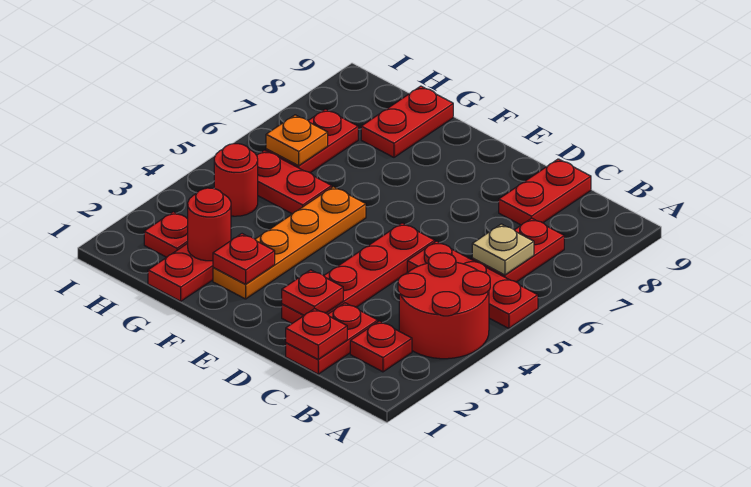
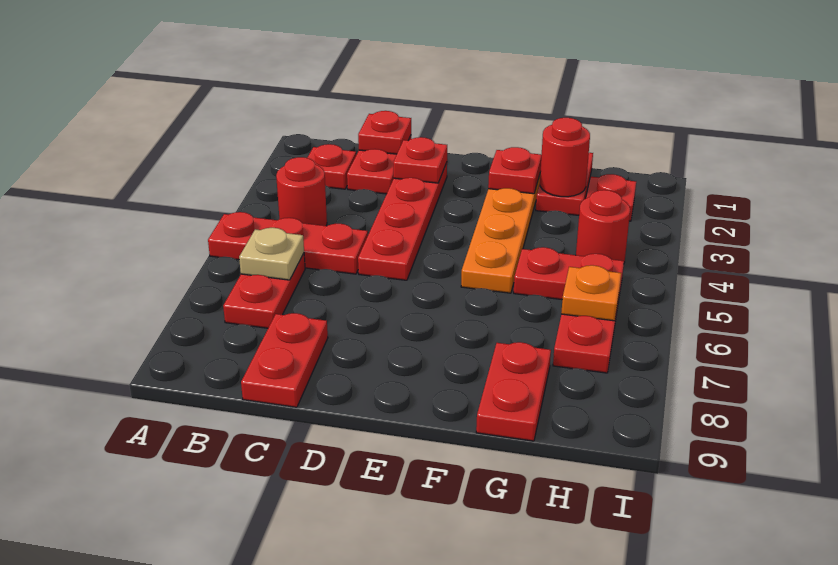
red round brick A3:B4 level 1 -> red round brick B4 level 1

